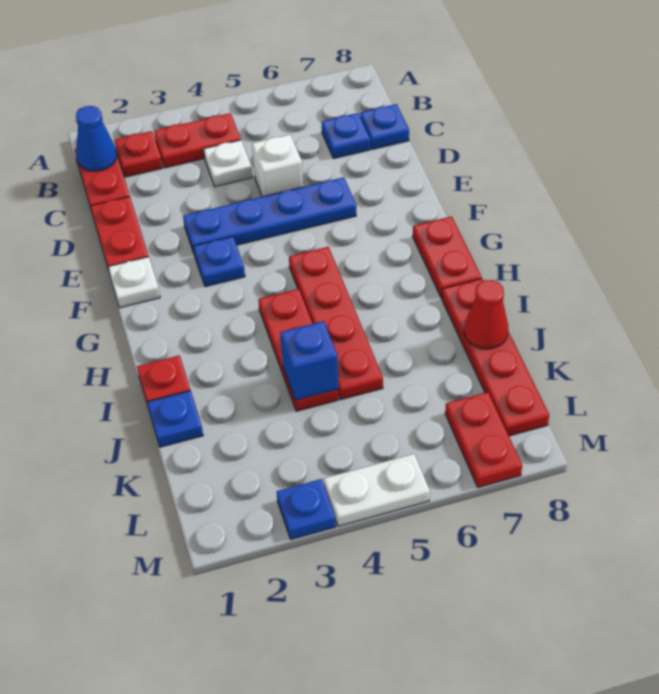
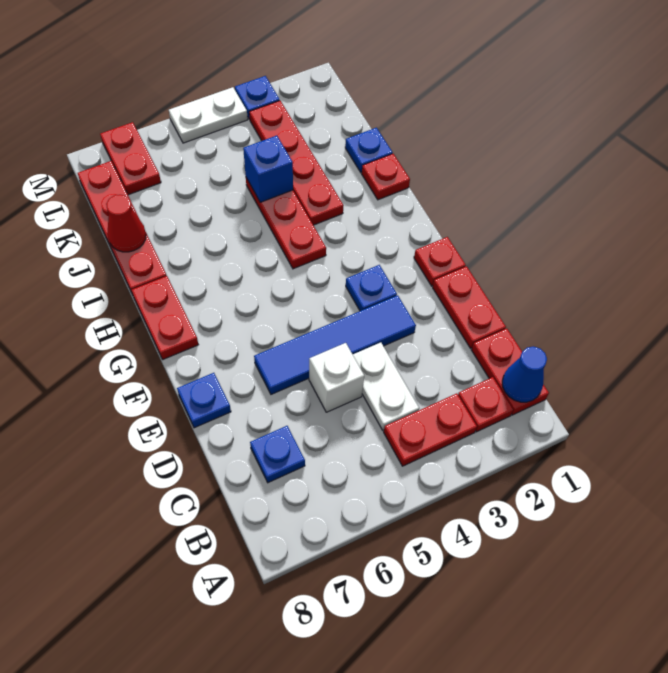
white plate C4 level 1 -> white plate C4:D4 level 1
blue plate C8 level 1 -> blue plate E8 level 1
blue plate E3:E6 level 1 -> blue tile E3:E6 level 1
white plate F1 level 1 -> red plate F1 level 1
red plate G5:J5 level 1 -> red plate I3:L3 level 1

